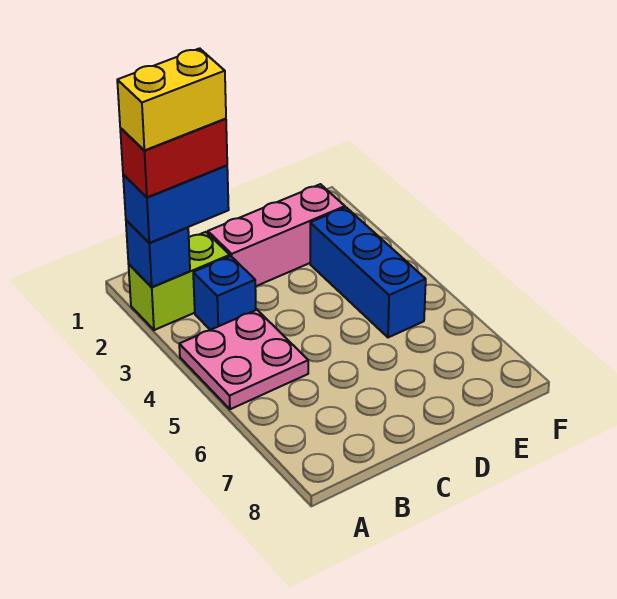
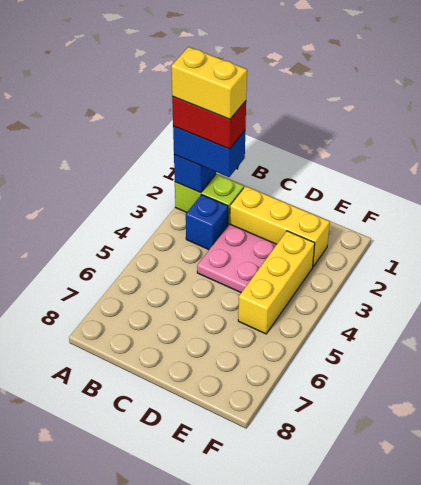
pink plate A4:B5 level 1 -> pink plate C3:D4 level 1
pink brick C2:E2 level 1 -> yellow brick C2:E2 level 1
blue brick E3:E5 level 1 -> yellow brick E3:E5 level 1

